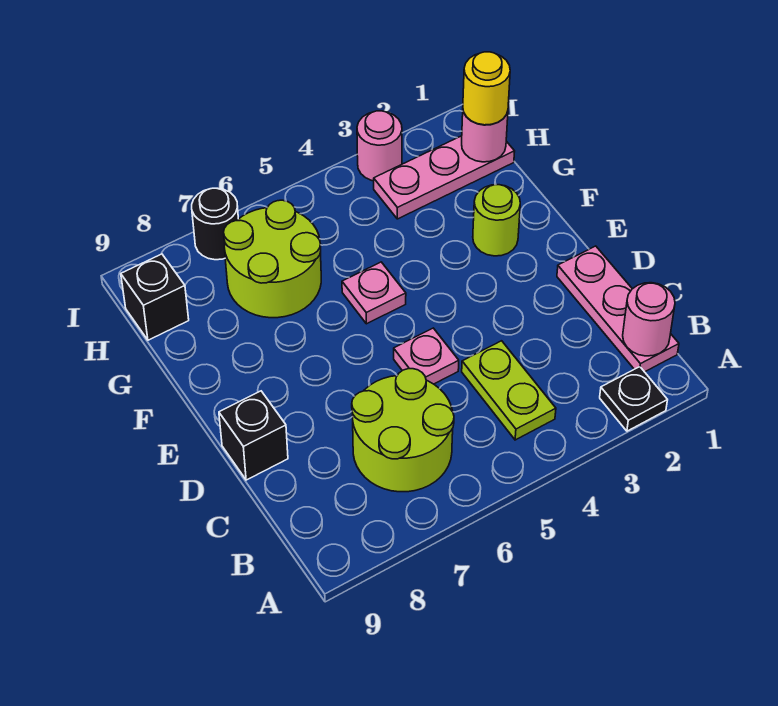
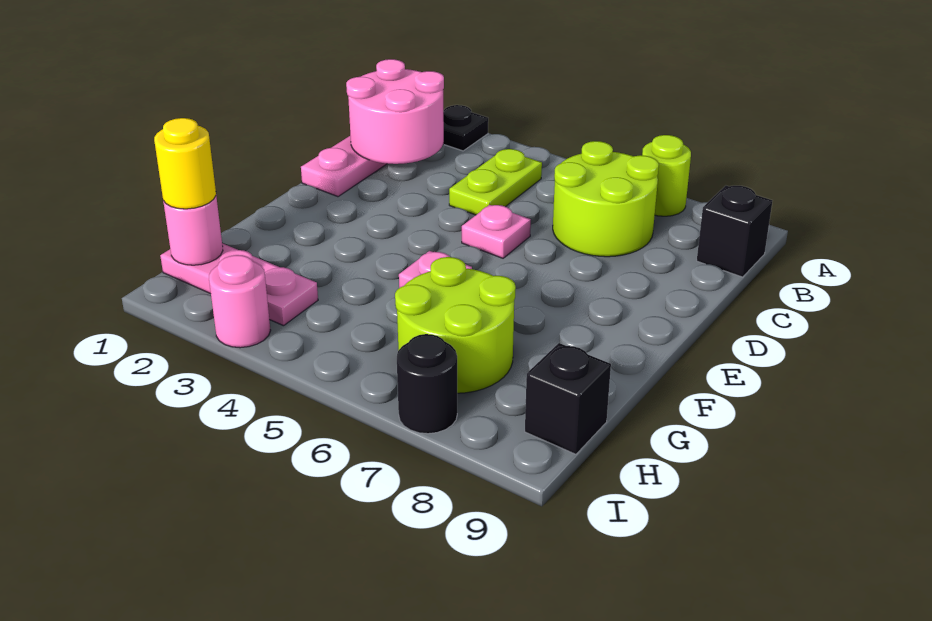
pink round brick B1 level 2 -> pink round brick B1:C2 level 2
black brick D9 level 1 -> black brick B9 level 1
lime round brick F2 level 1 -> lime round brick A7 level 1

